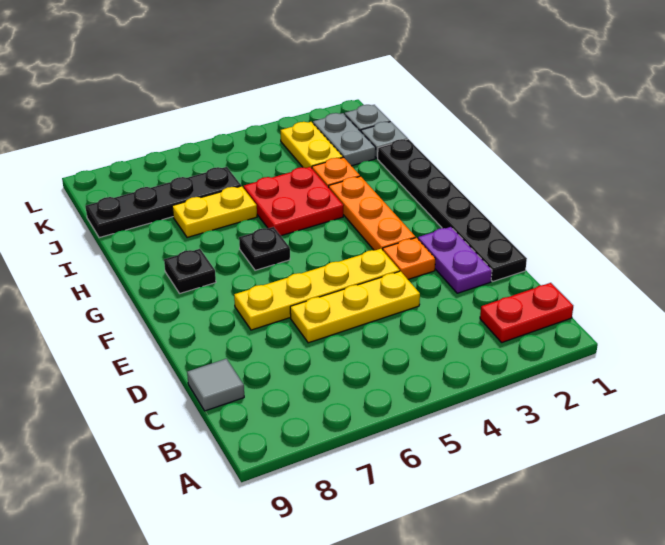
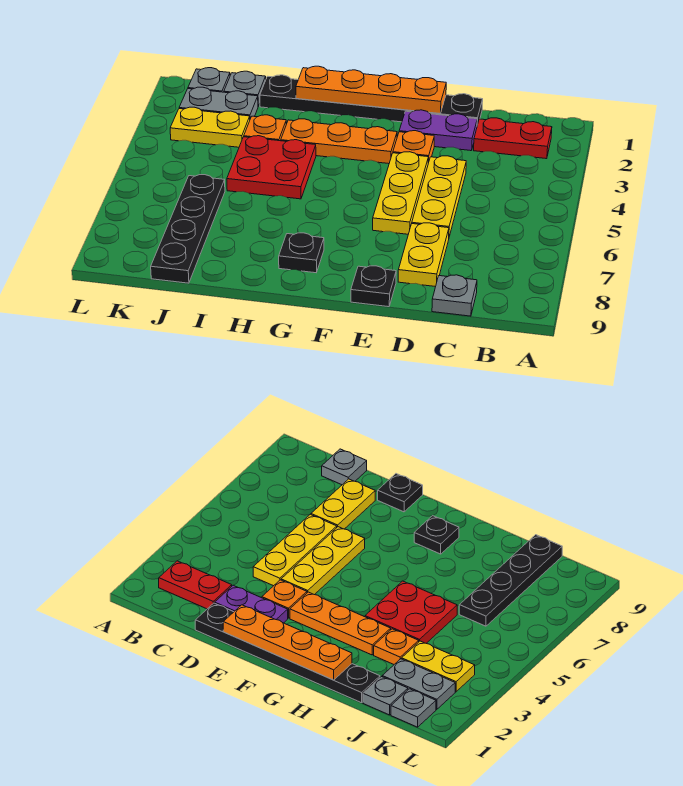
red plate B1:B2 level 1 -> red plate B2:C2 level 1
grey tile C9 level 1 -> grey plate C9 level 1
none -> orange plate E1:H1 level 2
yellow plate E4:E7 level 1 -> yellow plate E4:E6 level 1
black plate G6 level 1 -> black plate E9 level 1
yellow plate I6:I7 level 1 -> yellow plate D7:D8 level 1

